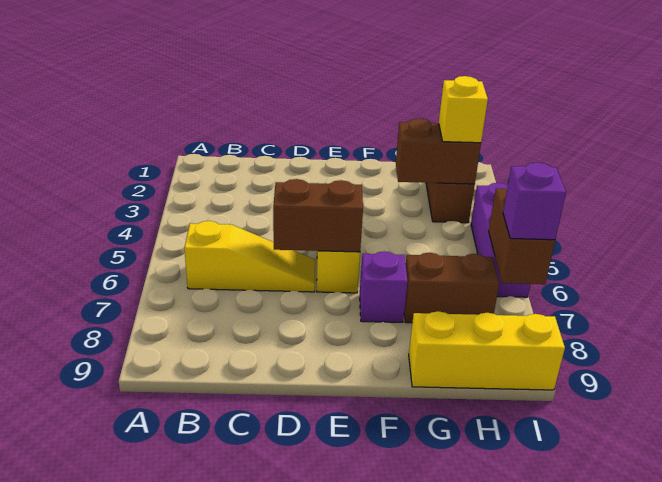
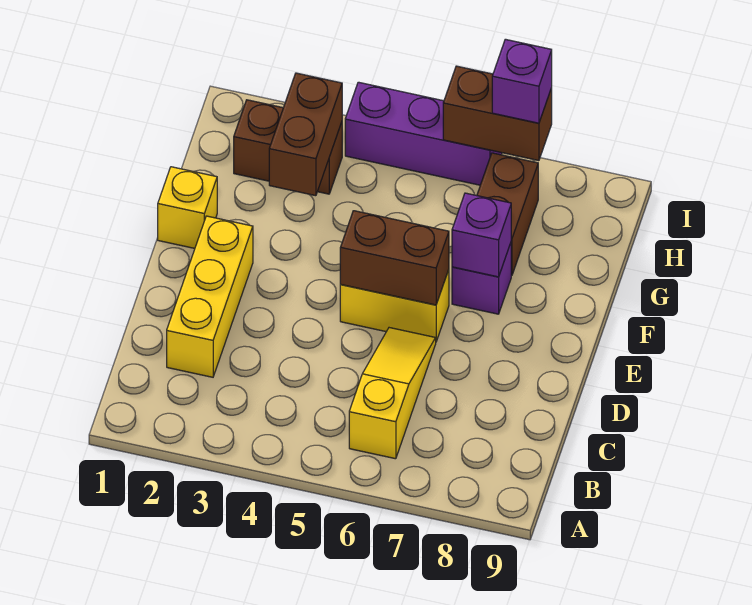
brown brick D6:E6 level 2 -> brown brick E5:E6 level 2
none -> purple brick F7 level 2
yellow brick G9:I9 level 1 -> yellow brick C2:E2 level 1
yellow brick H3 level 3 -> yellow brick F1 level 1

